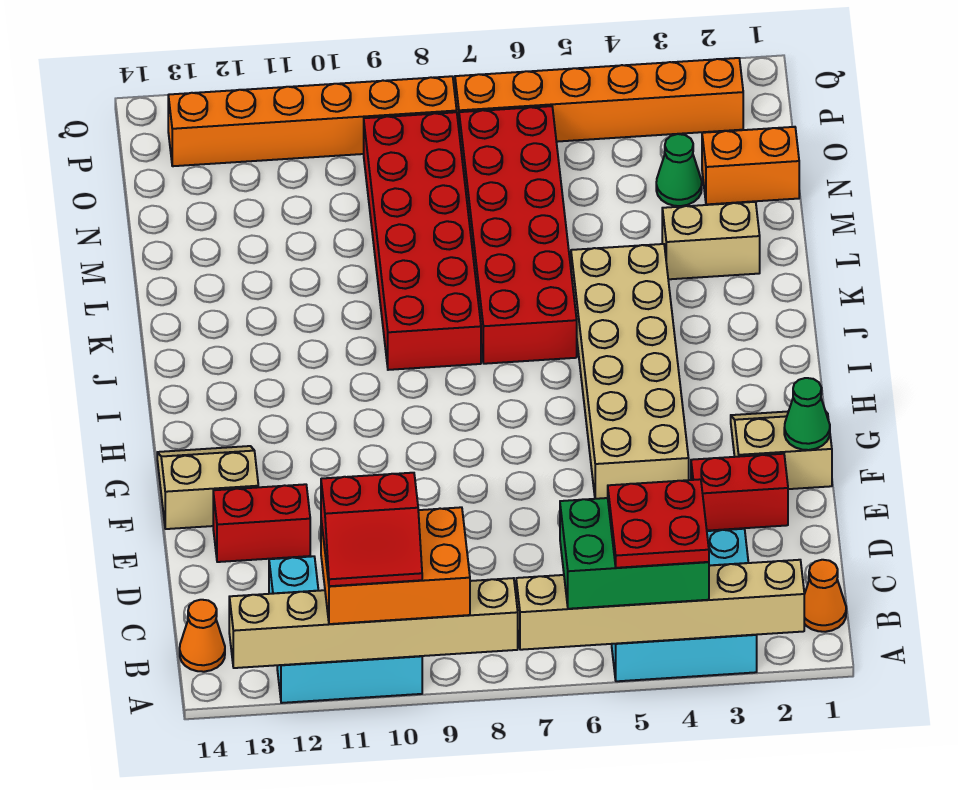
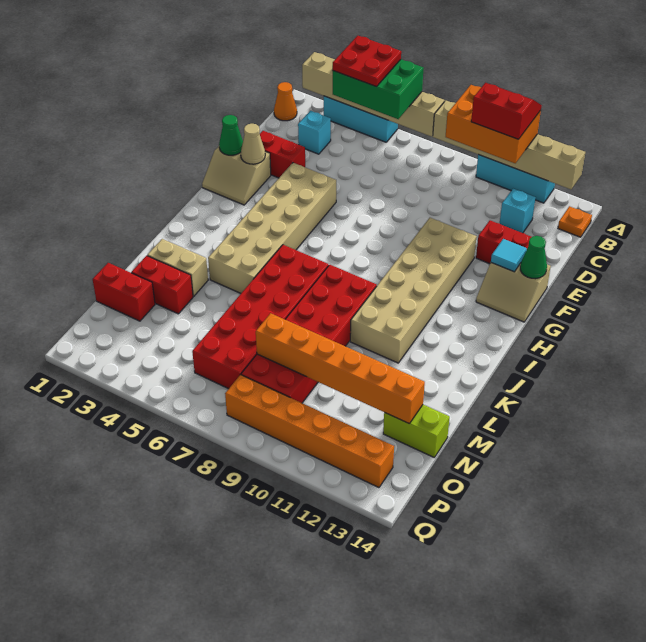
orange cone B14 level 1 -> orange plate B14 level 1
none -> tan cone F2 level 2
none -> tan brick F10:K11 level 1
none -> cyan tile F13 level 2
none -> red brick M2:M3 level 1
orange brick N1:N2 level 1 -> red brick N1:N2 level 1
green cone N3 level 1 -> green cone F14 level 2
none -> lime brick N13:N14 level 1
orange brick P2:P7 level 1 -> orange brick N8:N13 level 2

